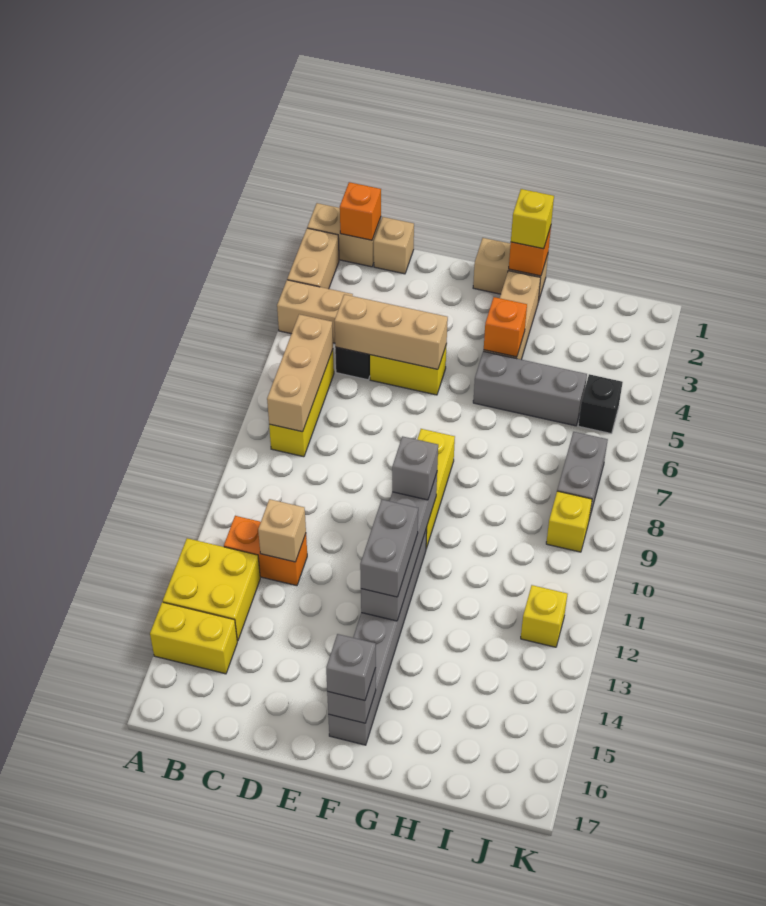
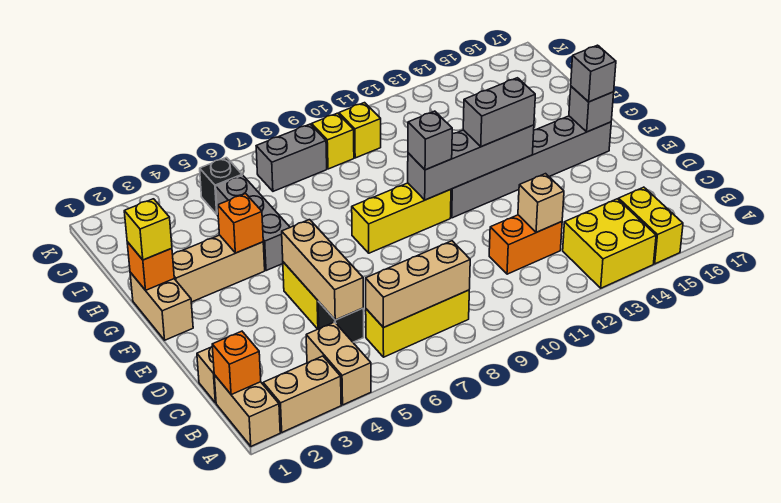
orange brick B12:C12 level 1 -> orange brick C11:C12 level 1
yellow brick J12 level 1 -> yellow brick J10 level 1

